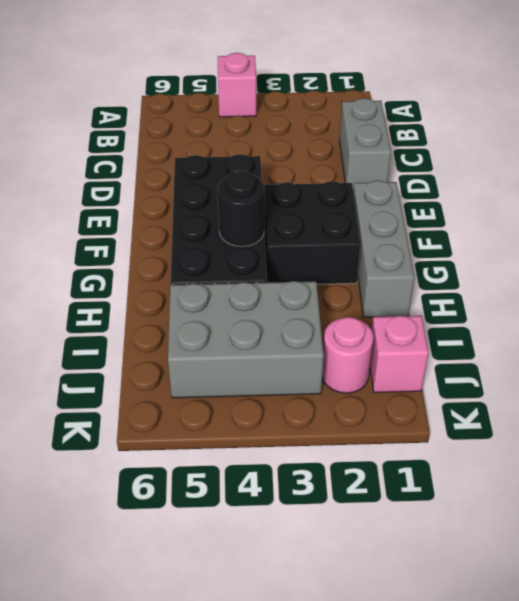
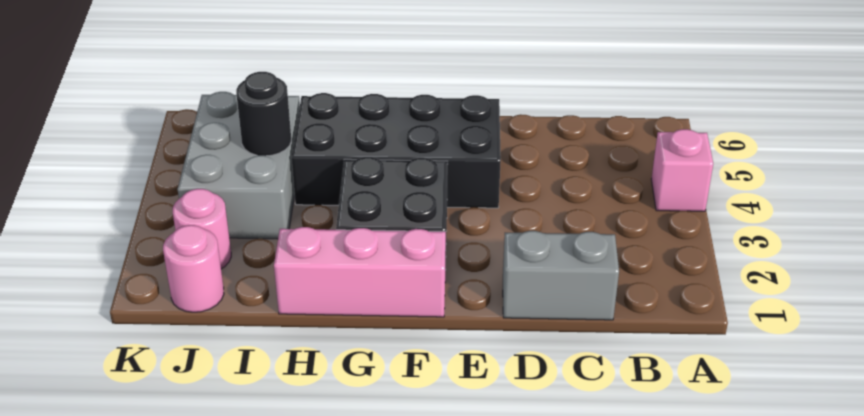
grey brick F1:H1 level 1 -> pink brick F1:H1 level 1
black round brick G4 level 2 -> black round brick I4 level 2
pink brick J1 level 1 -> pink round brick J1 level 1

